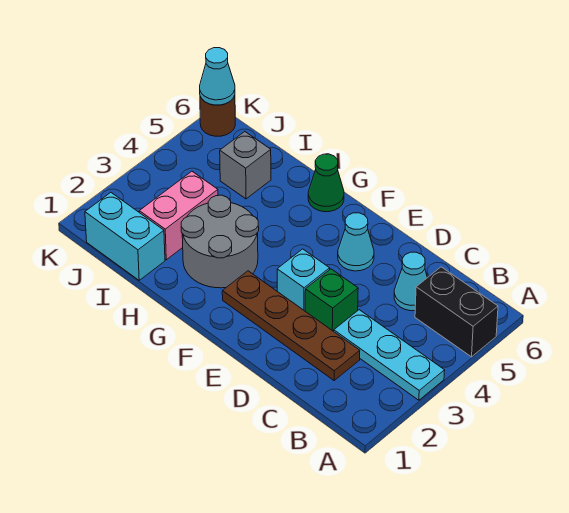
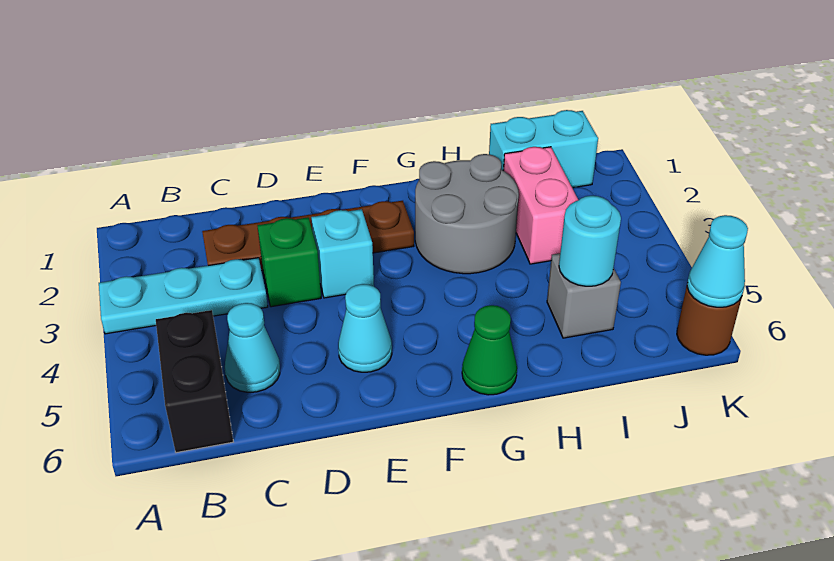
black brick A5:B5 level 1 -> black brick B5:B6 level 1
none -> cyan round brick I5 level 2

